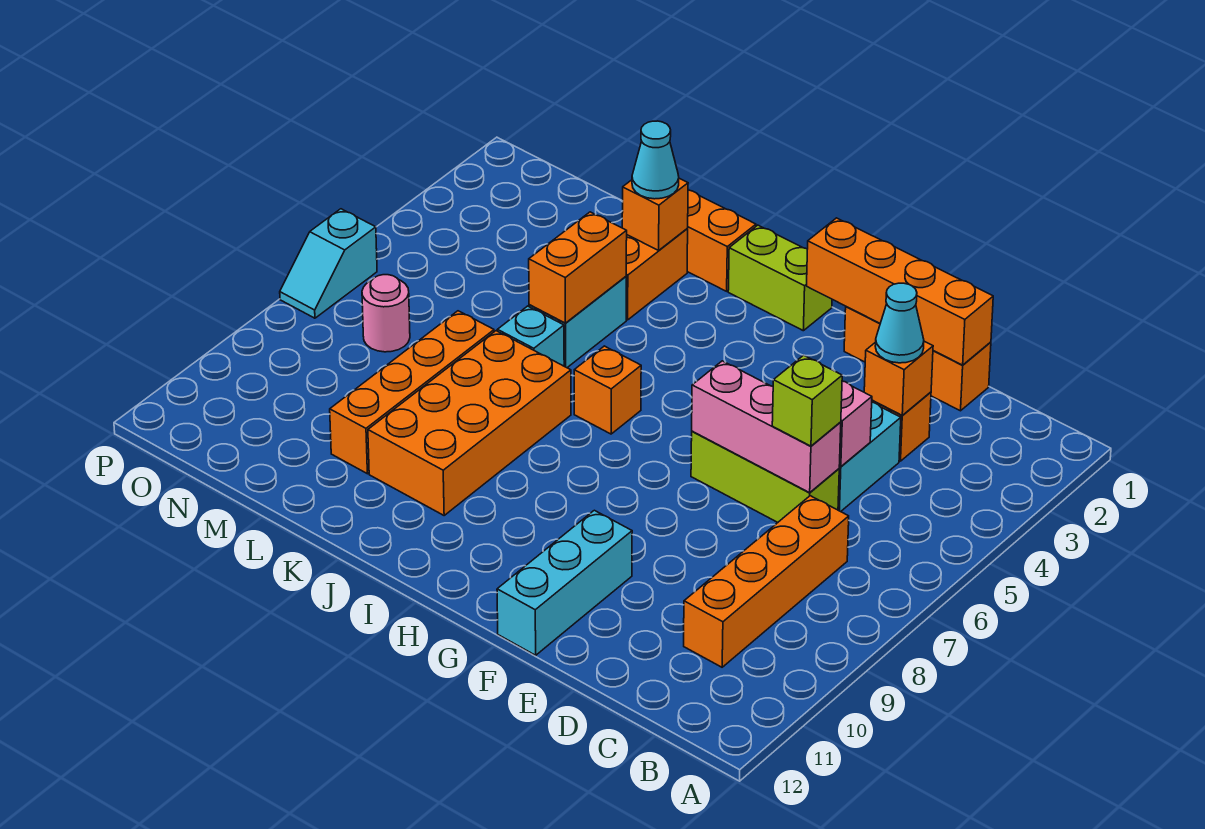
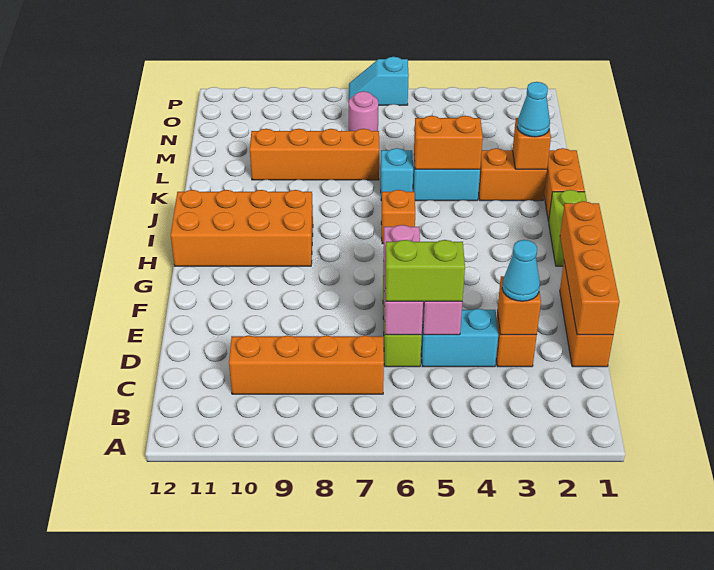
lime brick D6 level 3 -> lime brick D5:D6 level 3
cyan brick F10:F12 level 1 -> none
orange brick J7:K10 level 1 -> orange brick H9:I12 level 1

